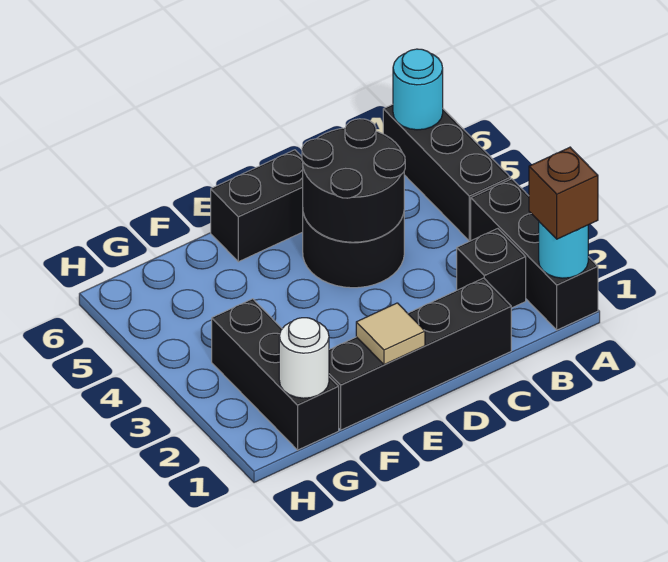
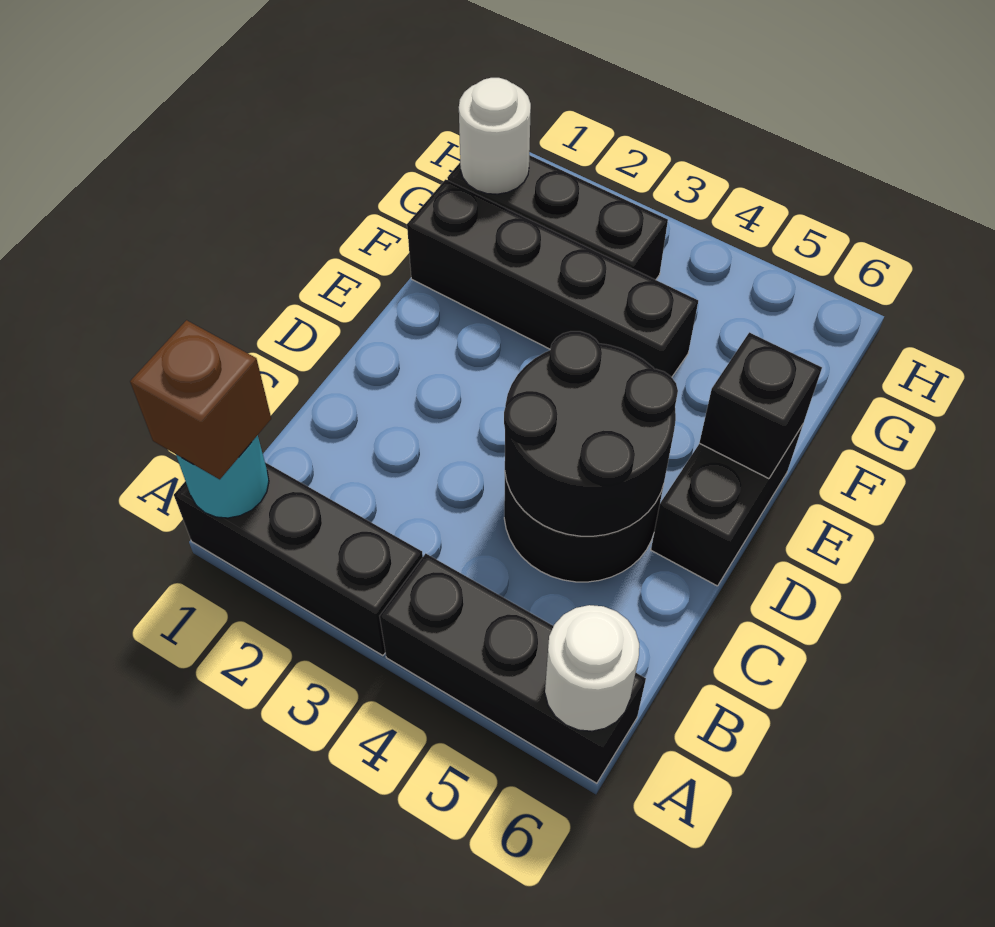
cyan round brick A6 level 2 -> white round brick A6 level 2
black brick B2 level 1 -> black brick E6 level 2
black brick C1:F1 level 1 -> black brick F1:F4 level 1
tan tile E1 level 2 -> none

